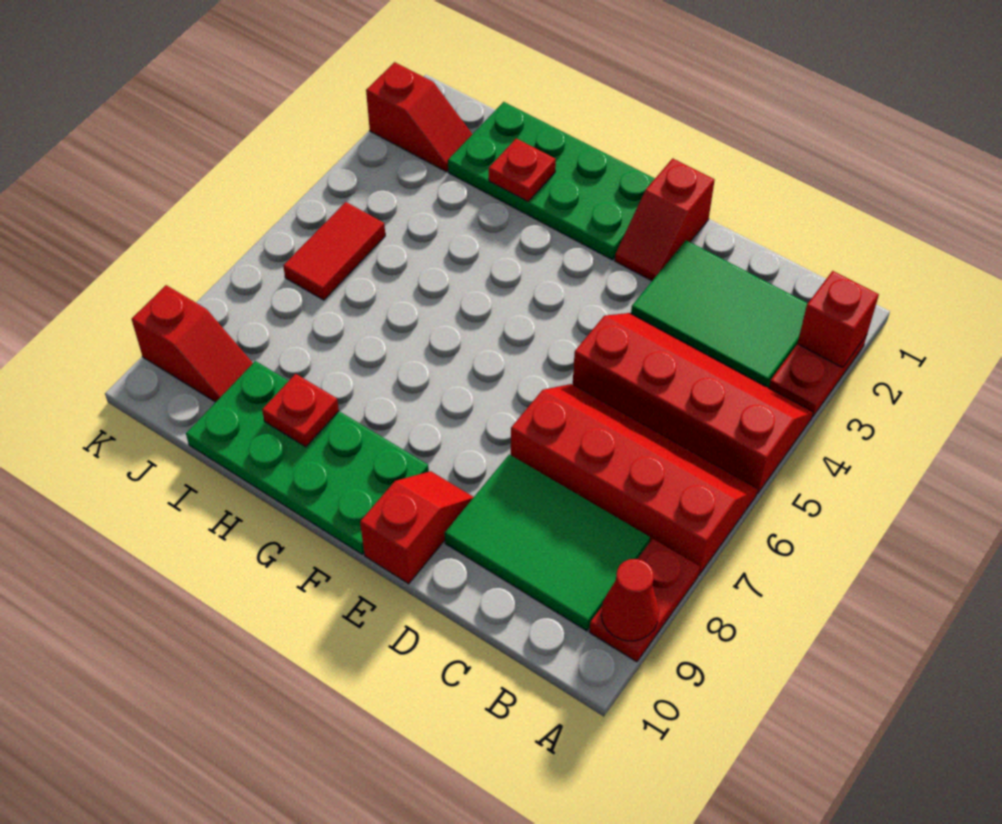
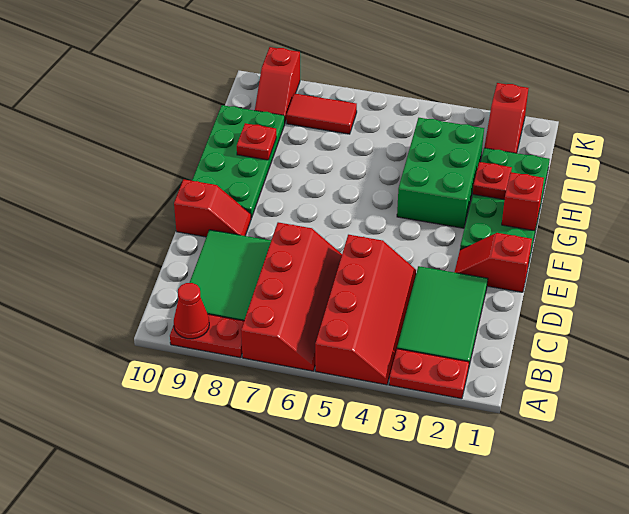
red brick A2 level 2 -> red brick G1 level 2
none -> green brick G3:I4 level 1
red tile J5:J6 level 1 -> red tile J7:J8 level 1

